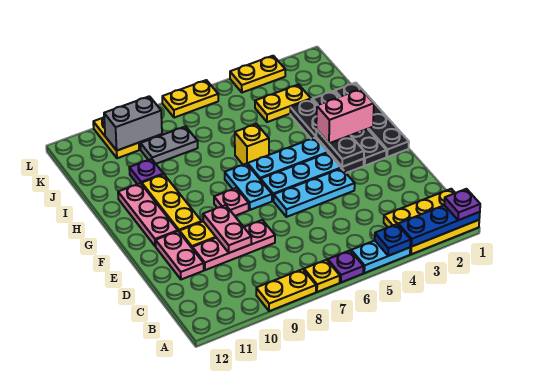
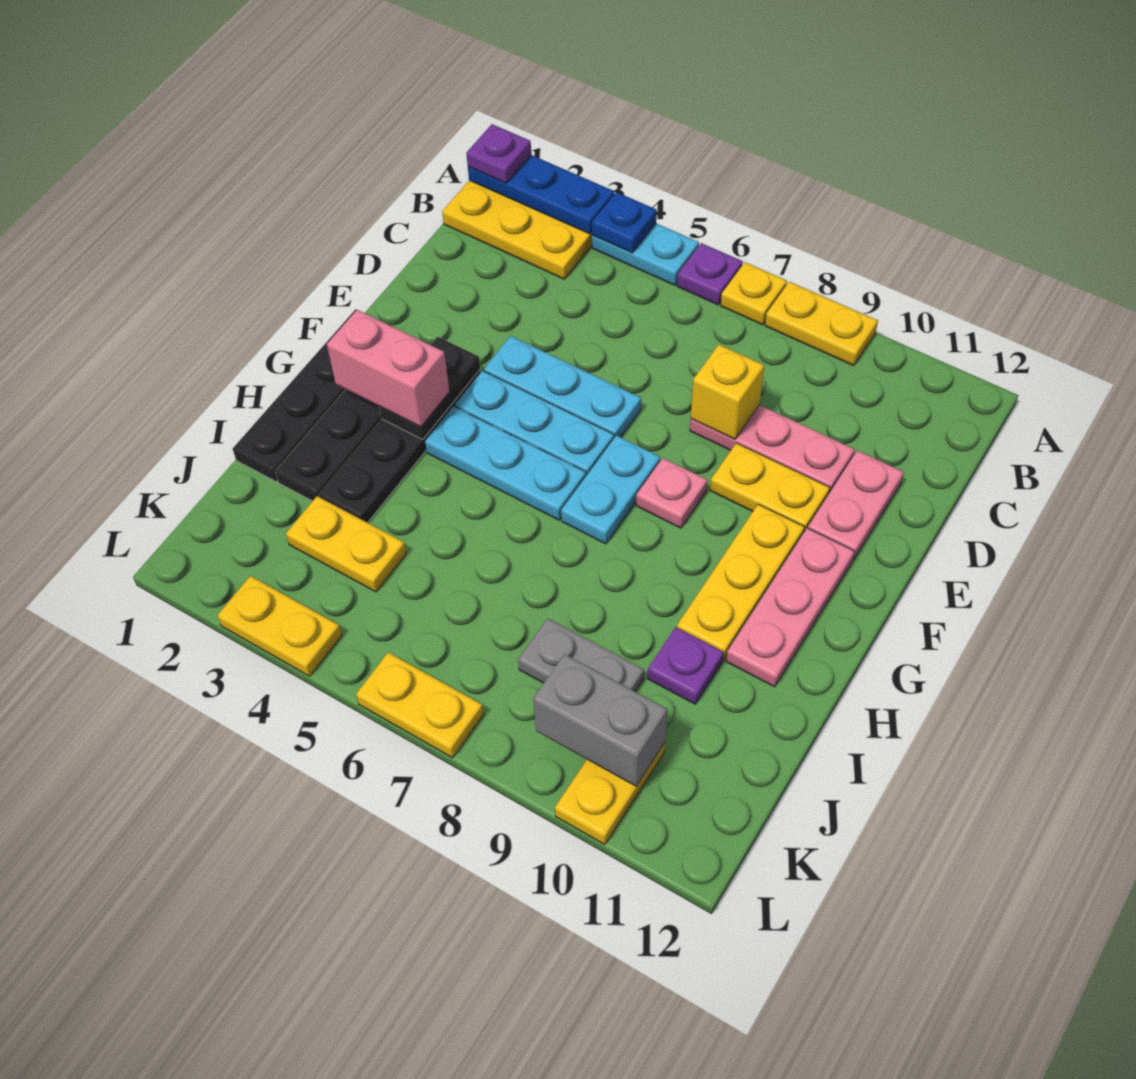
pink plate D9:E9 level 2 -> none
yellow brick H6 level 1 -> yellow brick D8 level 2

